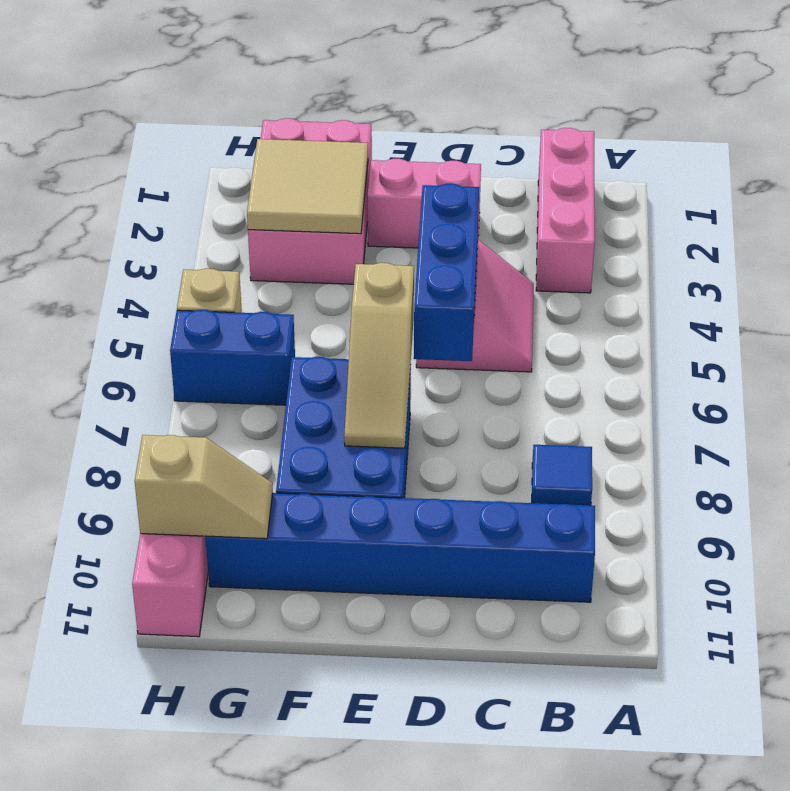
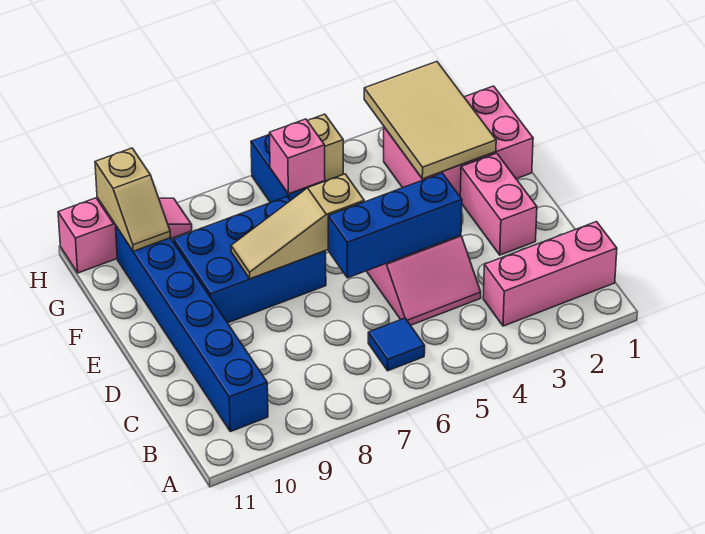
blue tile B8 level 1 -> blue tile B6 level 1
tan tile F2:G3 level 2 -> tan tile F2:H3 level 2
none -> pink brick G6 level 2

